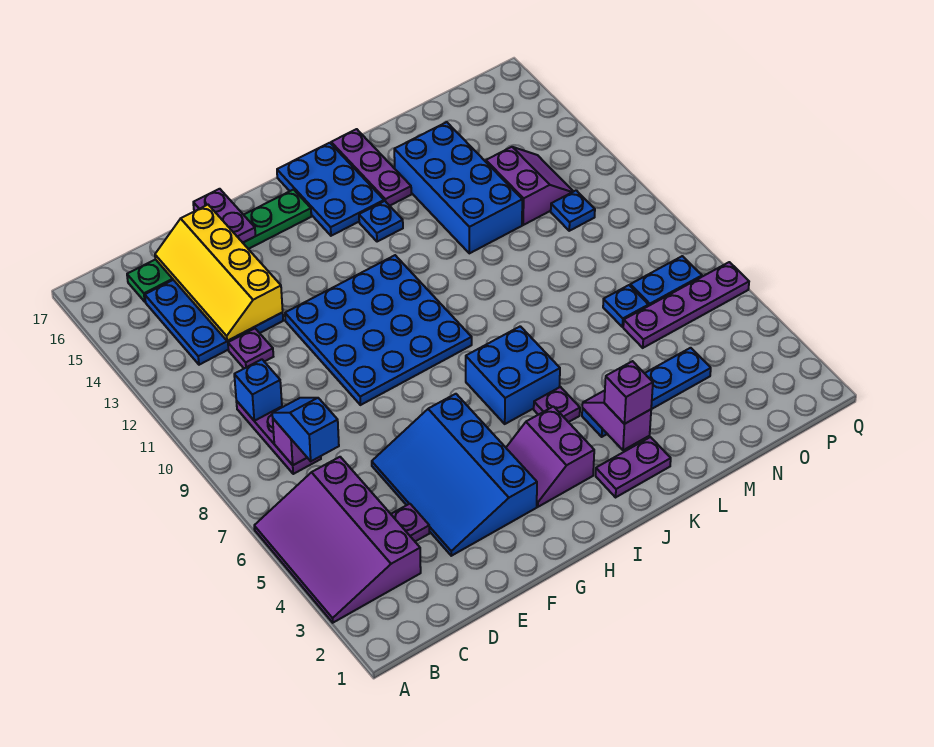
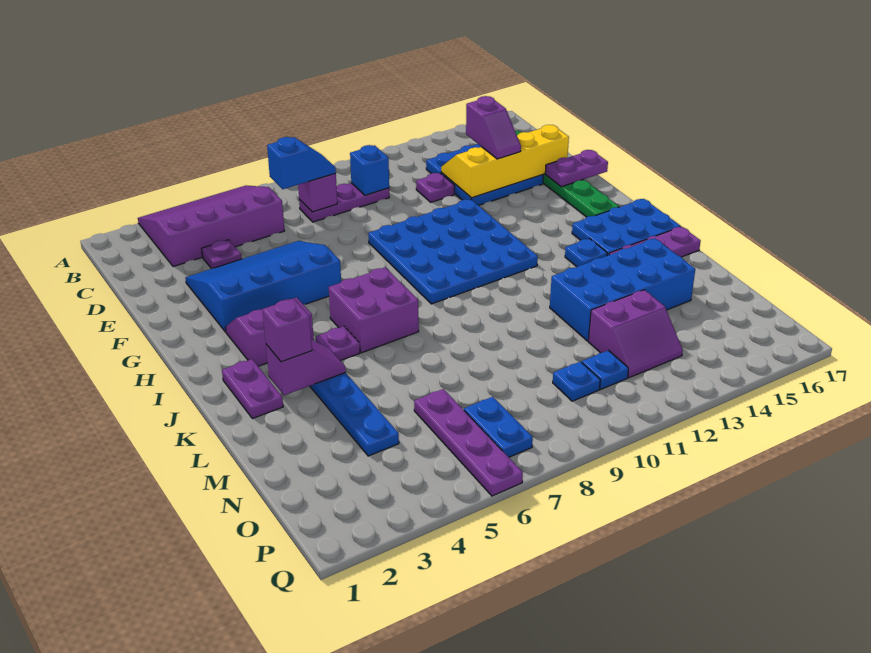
none -> purple slope D14:E14 level 3 top D
blue brick I6:J7 level 1 -> purple brick I6:J7 level 1
blue plate N7 level 1 -> blue plate O10 level 1

